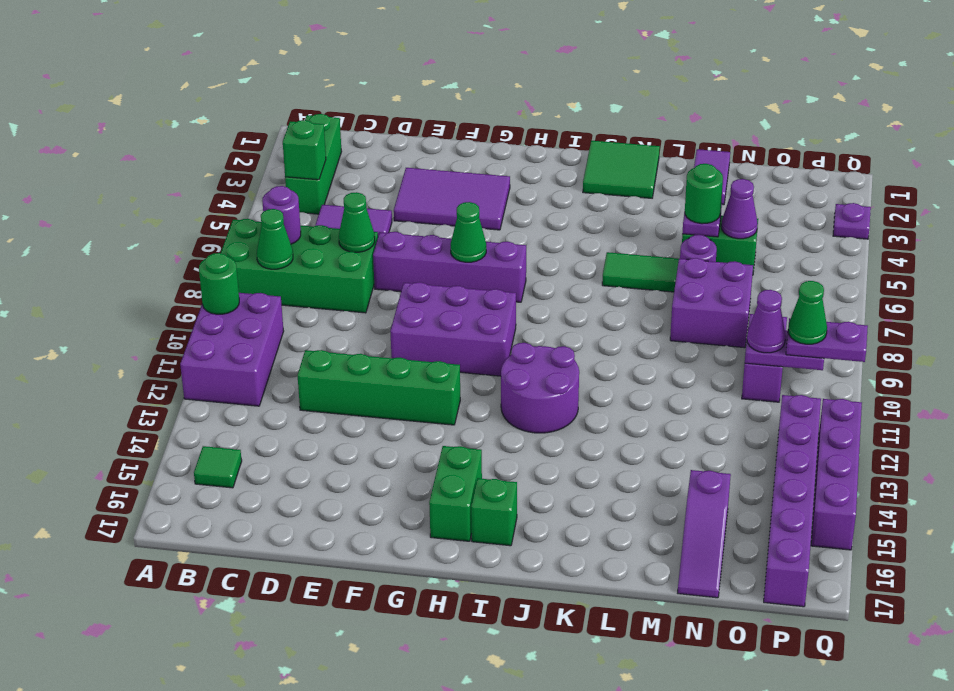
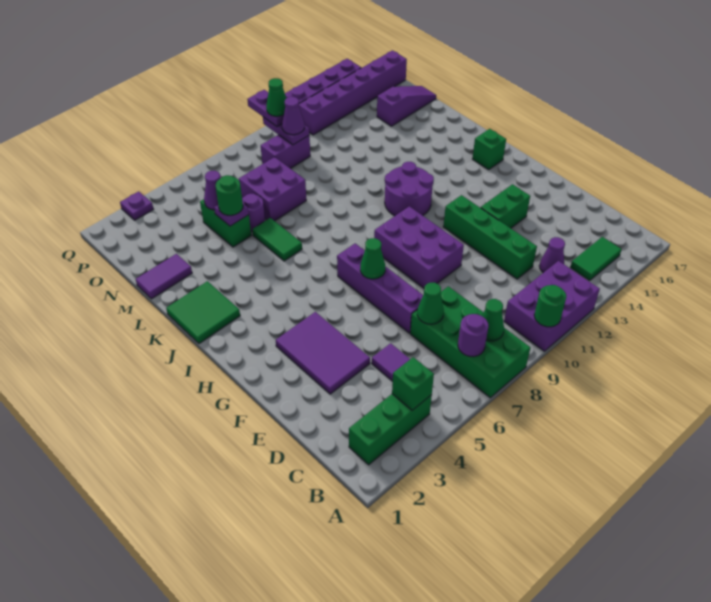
green tile B15 level 1 -> green tile B14:B15 level 1
none -> purple cone C13 level 1
green brick H15:H16 level 1 -> green brick F13:F14 level 1

